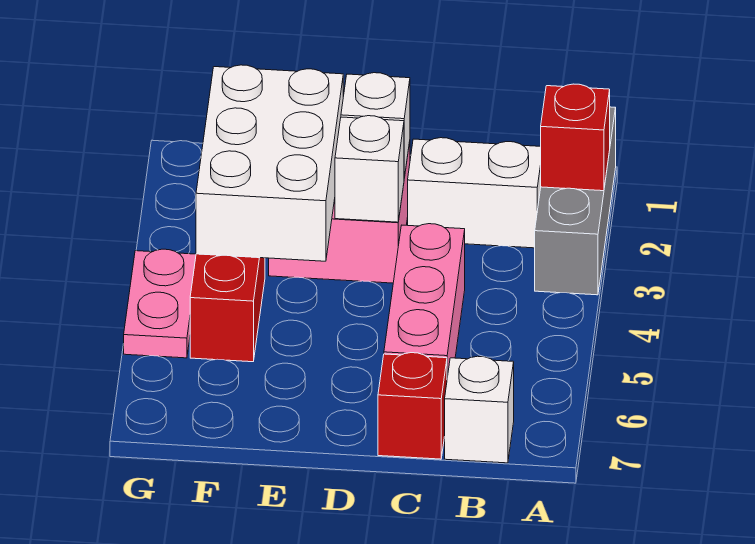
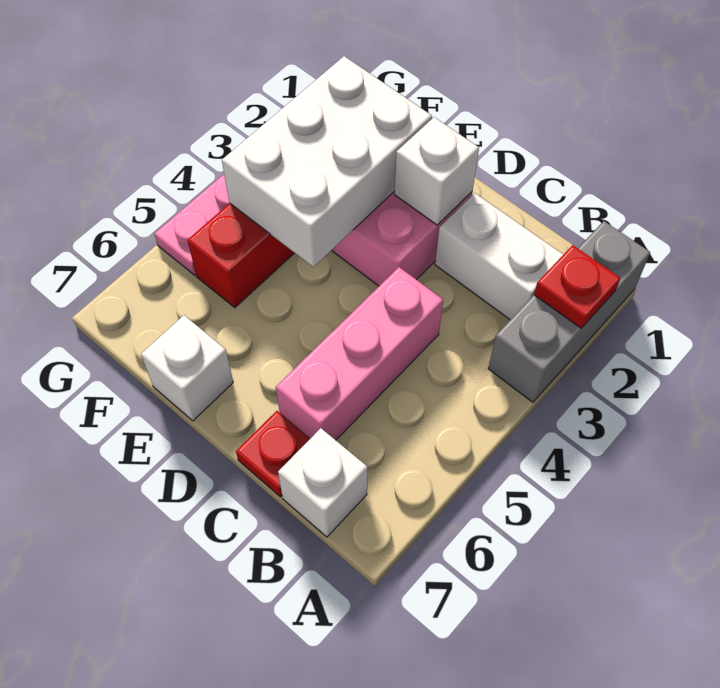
red brick A2 level 2 -> red plate A2 level 2
red brick C7 level 1 -> red plate C7 level 1
white brick D3 level 2 -> white brick E7 level 1

